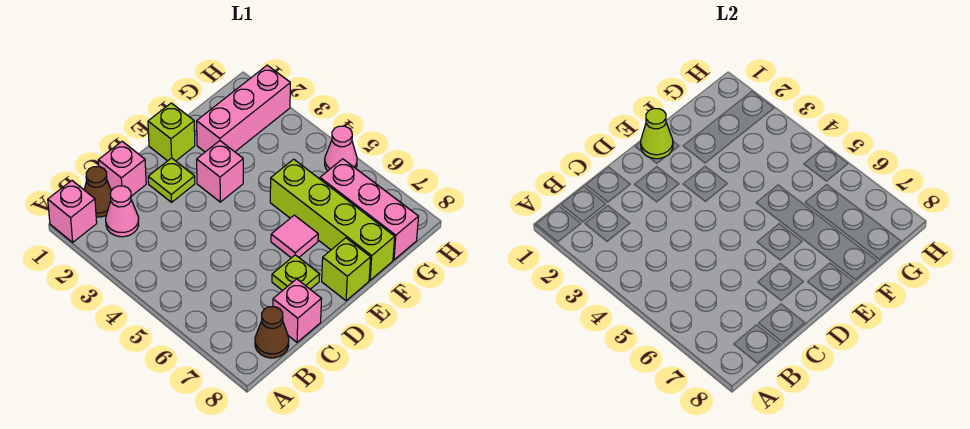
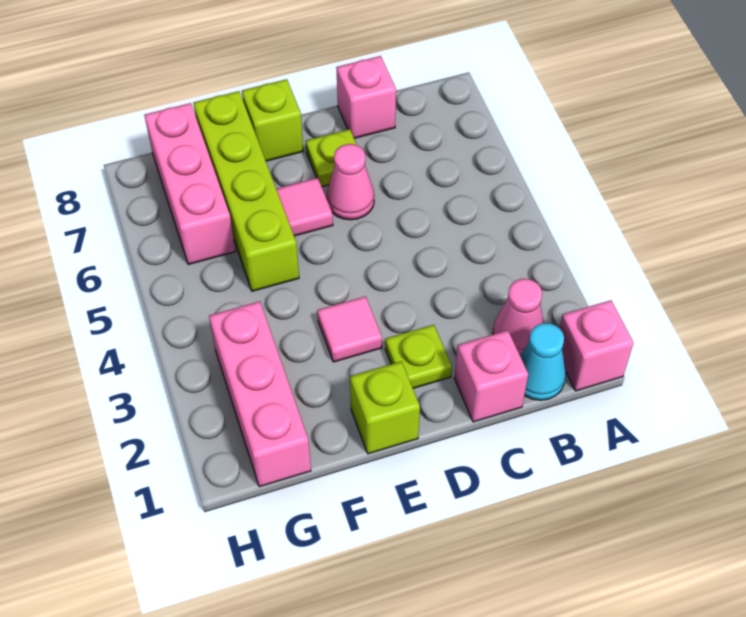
brown cone B1 level 1 -> cyan cone B1 level 1
brown cone B8 level 1 -> none
lime cone E1 level 2 -> none
pink brick E3 level 1 -> pink tile E3 level 1
pink brick F2:H2 level 1 -> pink brick G1:G3 level 1
pink cone H5 level 1 -> pink cone D6 level 1

